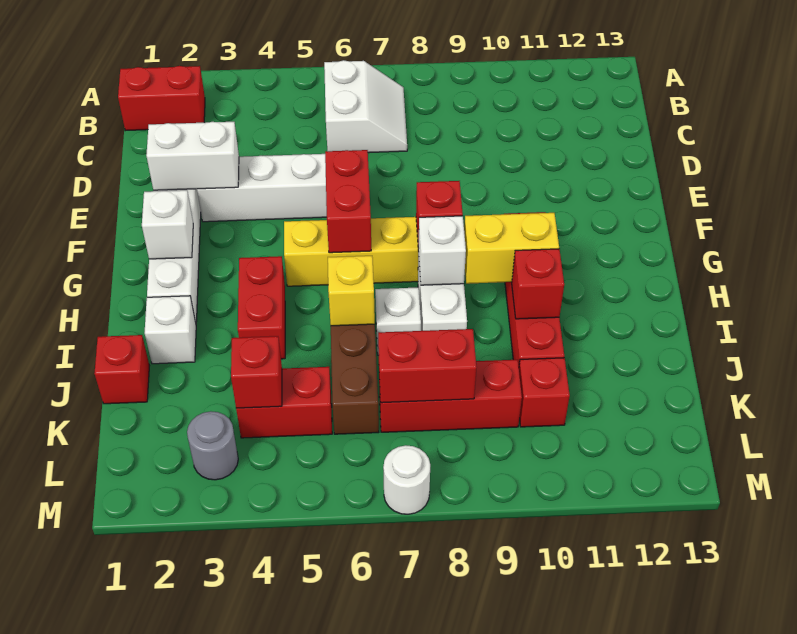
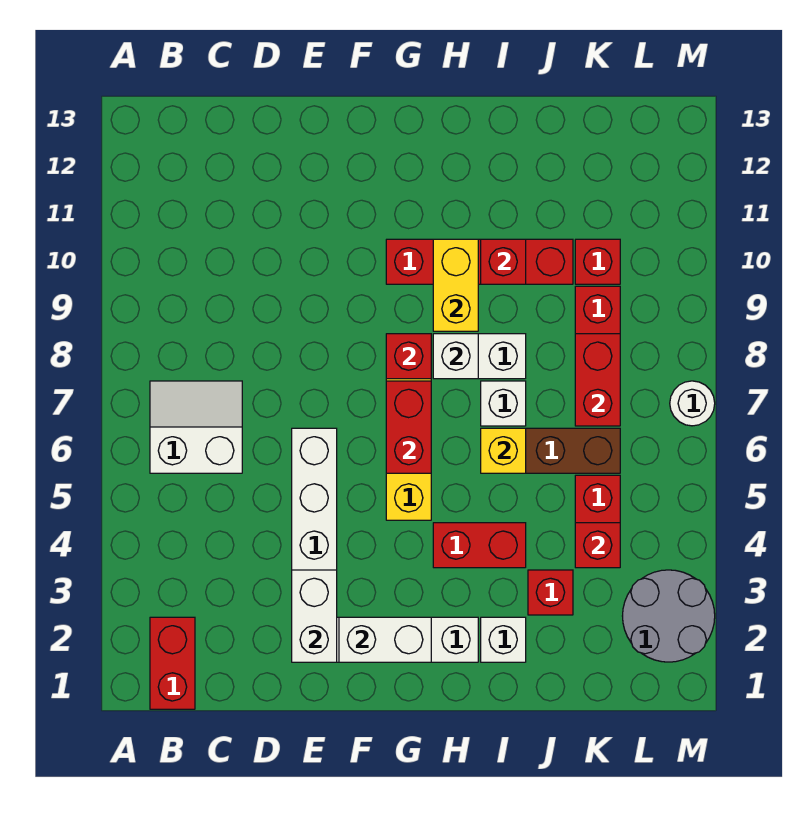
red brick F6:G6 level 2 -> red brick G6:G7 level 2
white brick G2 level 2 -> white brick F2:G2 level 2
red brick J1 level 1 -> red brick J3 level 1
grey round brick L3 level 1 -> grey round brick L2:M3 level 1

